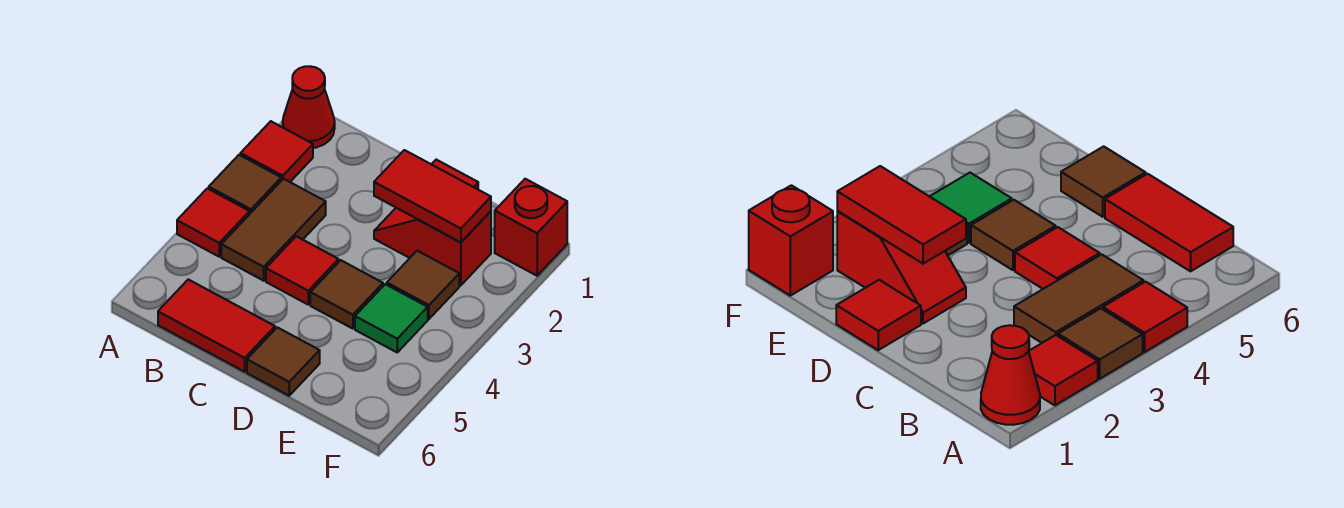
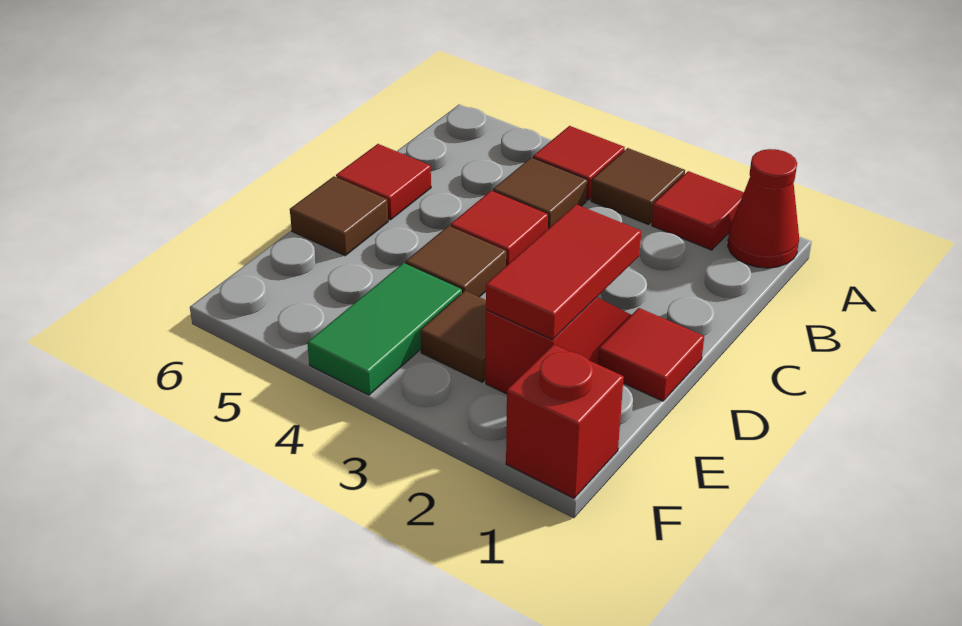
brown tile B3:B4 level 1 -> brown tile B4 level 1
red tile B6:C6 level 1 -> red tile C6 level 1
green tile E4 level 1 -> green tile E4:F4 level 1

